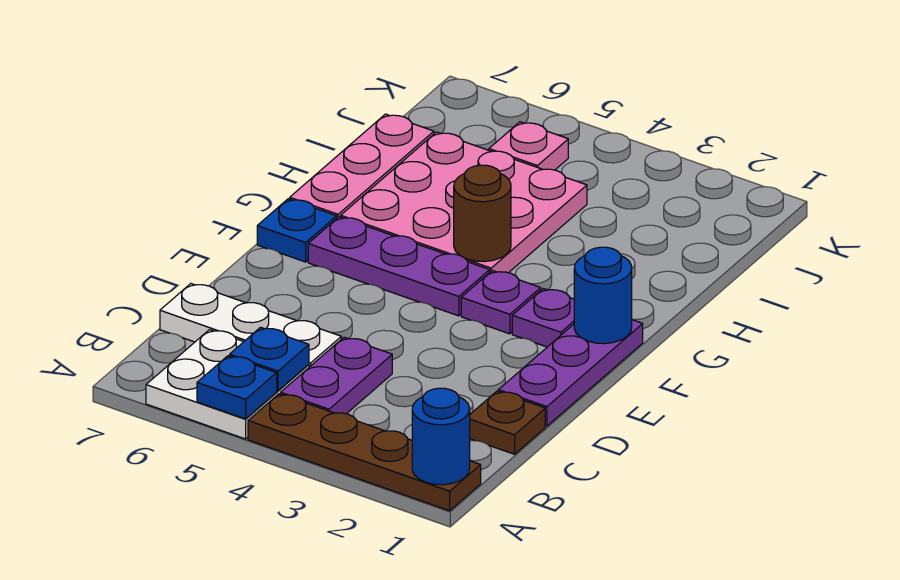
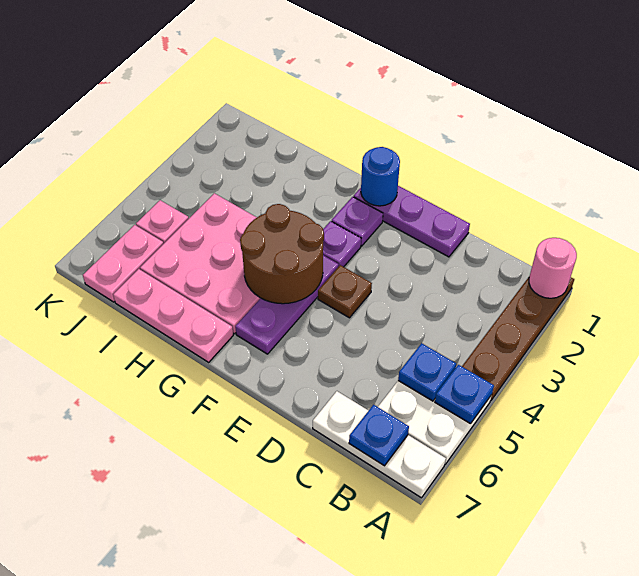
blue round brick A1 level 2 -> pink round brick A1 level 2
purple plate B4:C4 level 1 -> none
brown plate C1 level 1 -> brown plate E4 level 1
white plate C5:C7 level 1 -> white plate A7:C7 level 1
blue plate F7 level 1 -> blue plate B7 level 2
brown round brick G4 level 2 -> brown round brick F4:G5 level 2
none -> pink plate J6:J7 level 1

